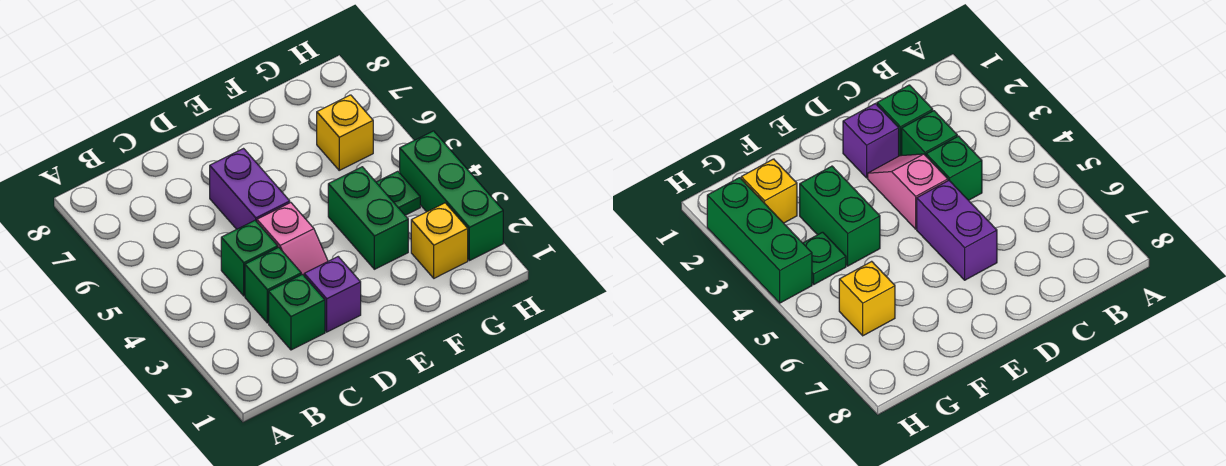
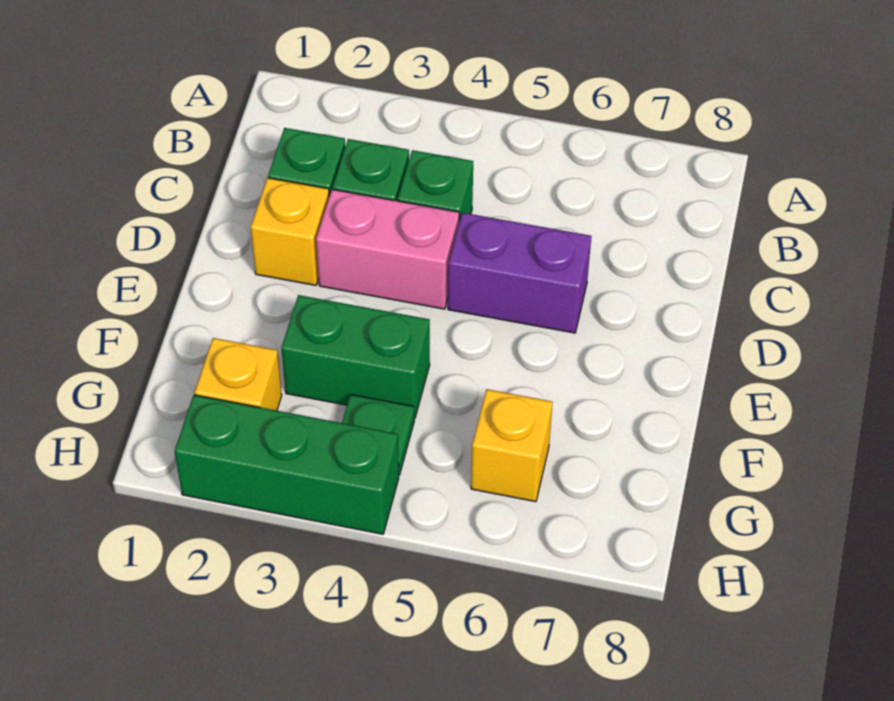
purple brick D2 level 1 -> yellow brick D2 level 1
pink slope D3:D4 level 1 top 4 -> pink brick D3:D4 level 1

